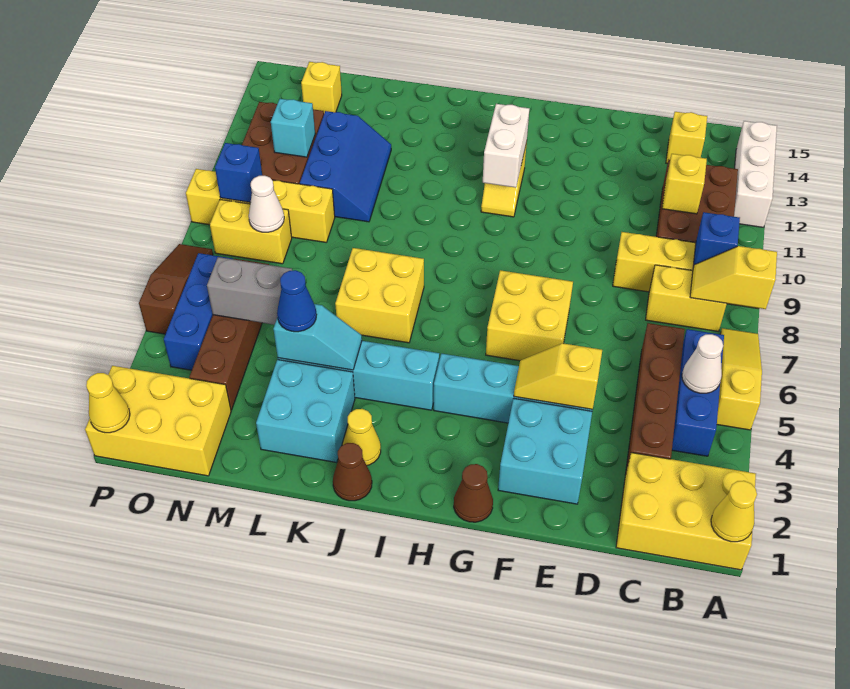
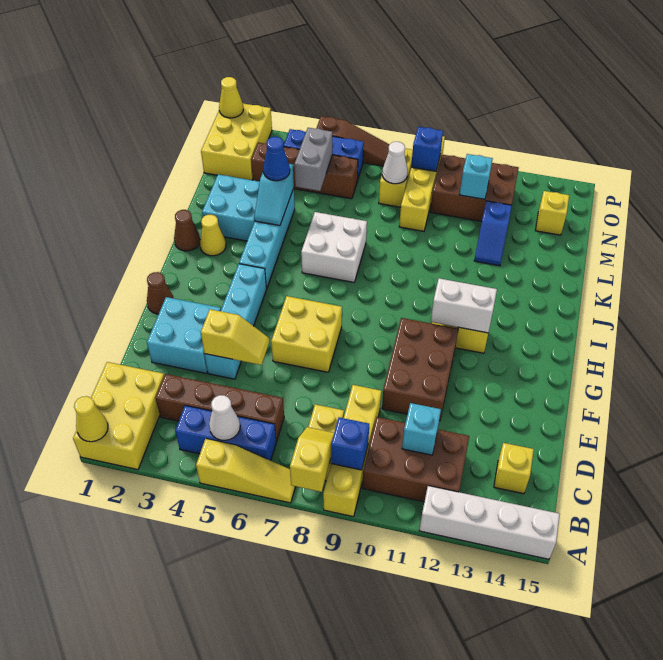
white brick A12:A14 level 1 -> white brick A12:A15 level 1
yellow brick C11 level 2 -> cyan brick C11 level 2
yellow slope E4:F4 level 2 top E -> yellow slope E4:E5 level 2 top 4
none -> brown brick E10:G11 level 1
yellow brick J6:K7 level 1 -> white brick J6:K7 level 1
blue slope L10:M12 level 1 top M -> blue slope L12:M12 level 1 top M

